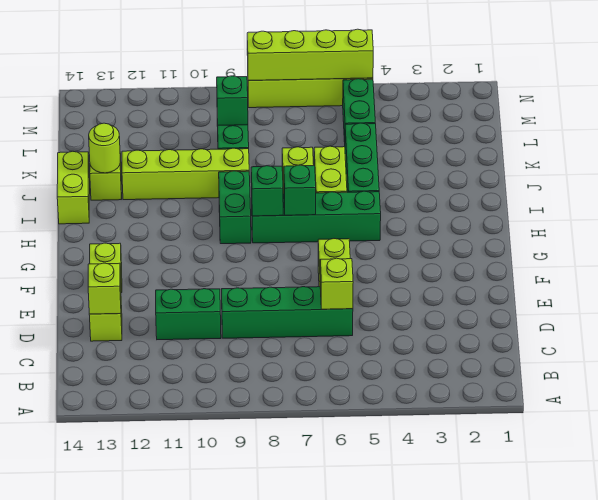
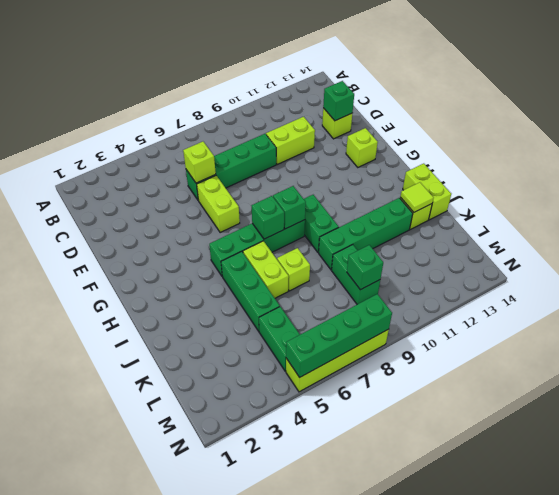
green brick D10:D11 level 1 -> lime brick D10:D11 level 1
lime brick D13 level 2 -> green brick D13 level 2
lime brick J9:J12 level 1 -> green brick J9:J12 level 1
lime round brick J13 level 2 -> lime tile J13 level 2
lime brick N5:N8 level 2 -> green brick N5:N8 level 2

